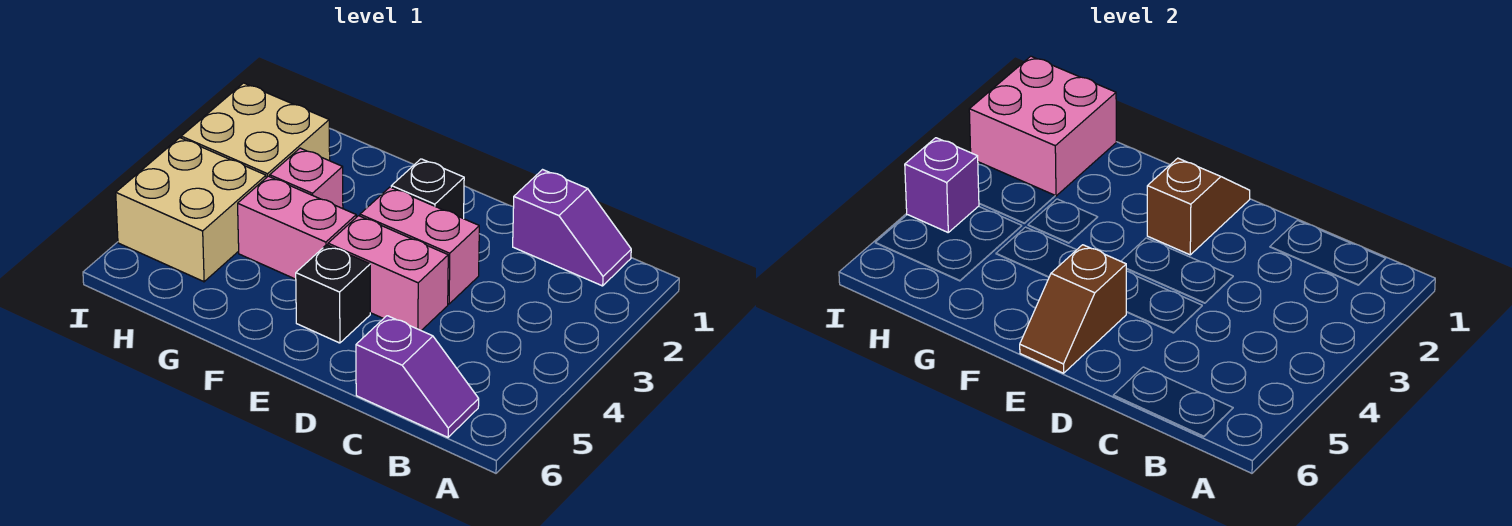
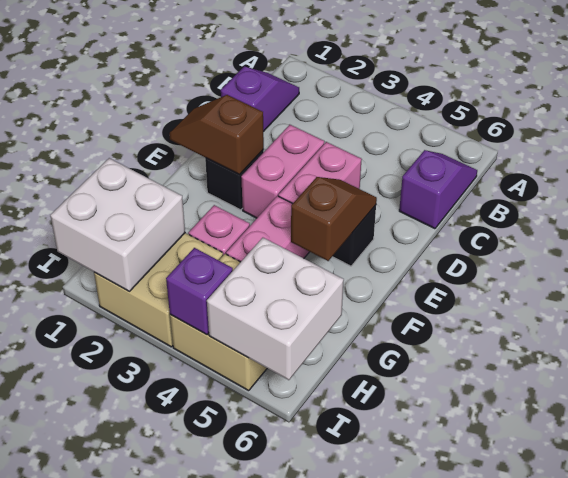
brown slope E5:E6 level 2 top 5 -> brown slope E5:F5 level 2 top F
pink brick H1:I2 level 2 -> white brick H1:I2 level 2
none -> white brick H5:I6 level 2

